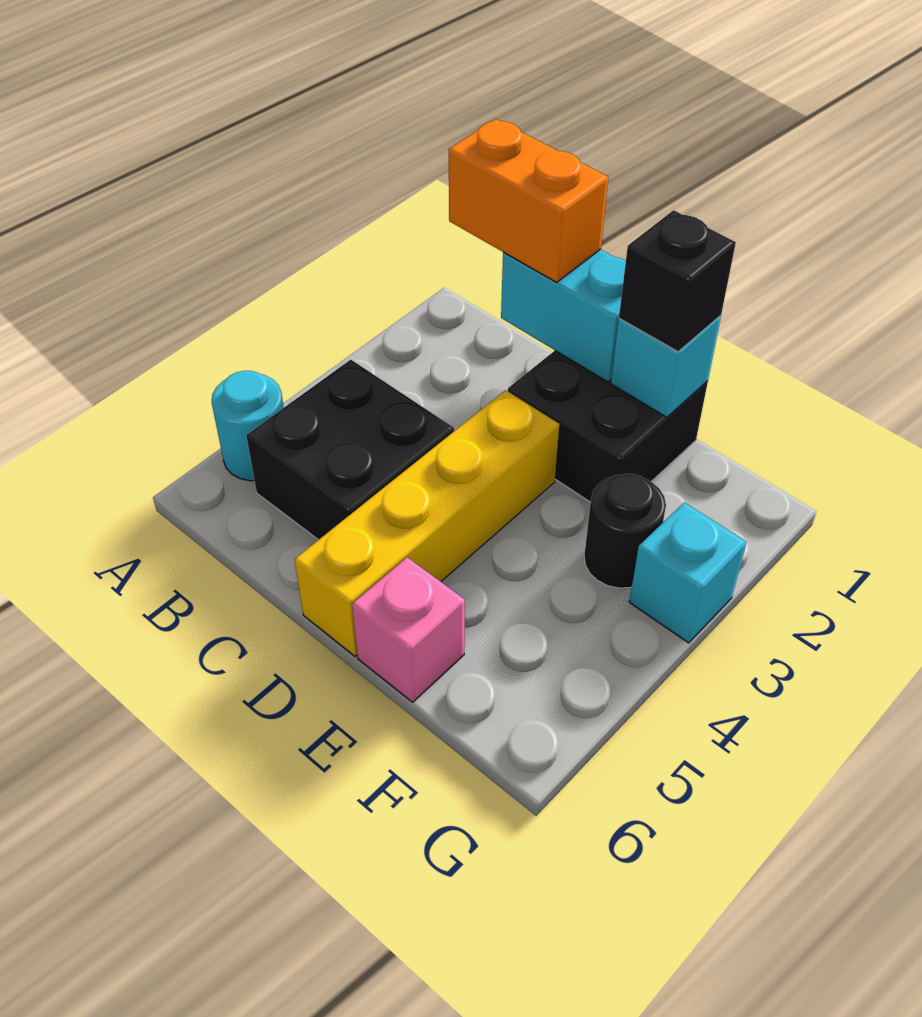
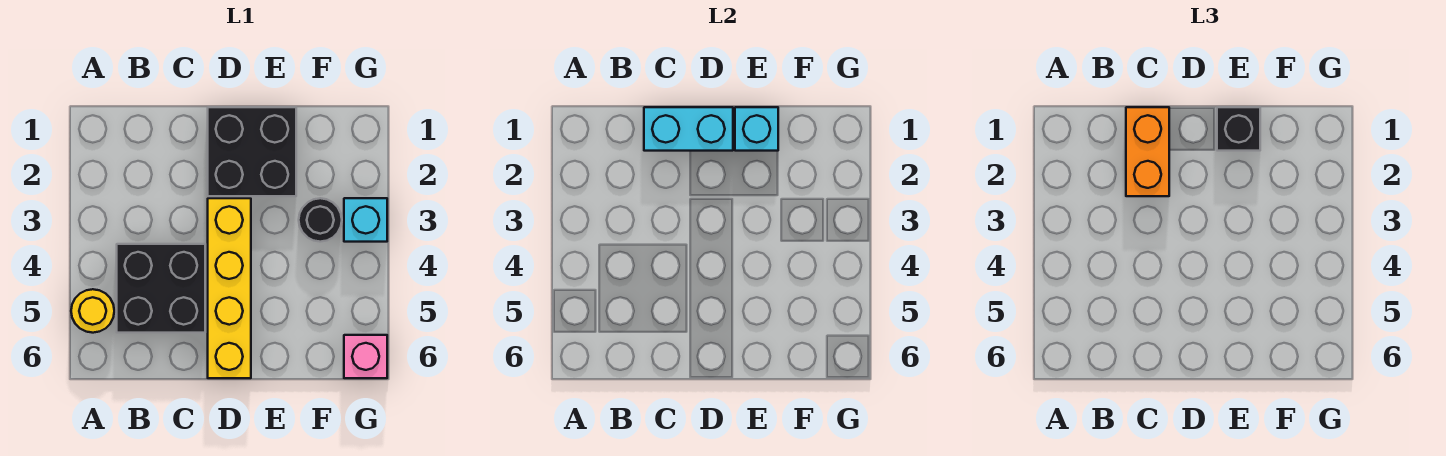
cyan round brick A5 level 1 -> yellow round brick A5 level 1
orange brick B1:C1 level 3 -> orange brick C1:C2 level 3
pink brick E6 level 1 -> pink brick G6 level 1

